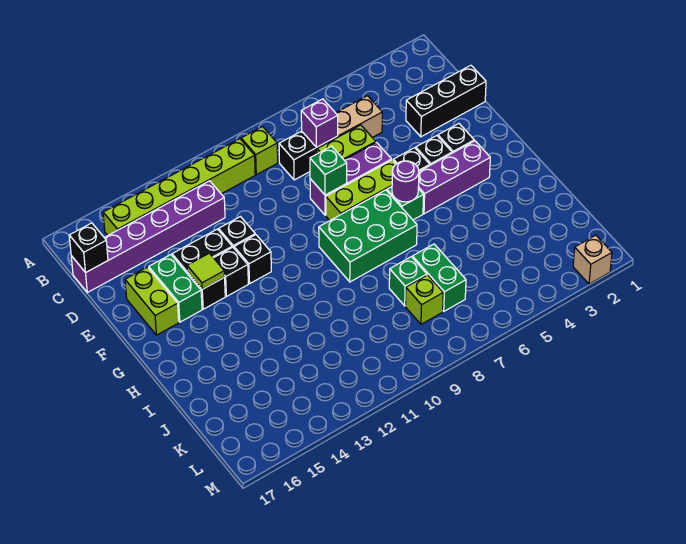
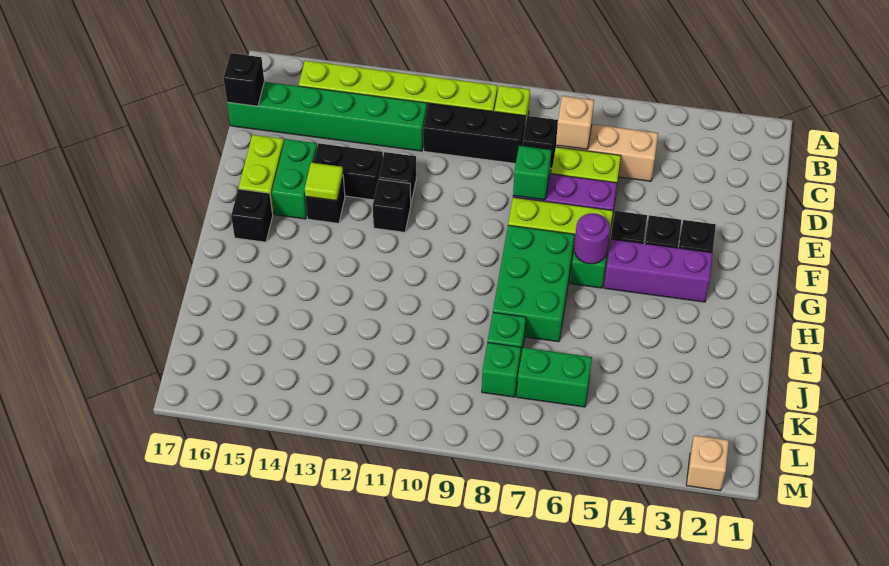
purple brick C7 level 2 -> tan brick C7 level 2
purple brick C12:C17 level 1 -> green brick C12:C17 level 1
black brick D1:D3 level 1 -> black brick C9:C11 level 1
black brick F13 level 1 -> black brick G16 level 1
green brick G7:H9 level 1 -> green brick G7:I8 level 1
green brick J7:K7 level 1 -> green brick K6:K7 level 1
lime brick K8 level 1 -> green brick K8 level 1

